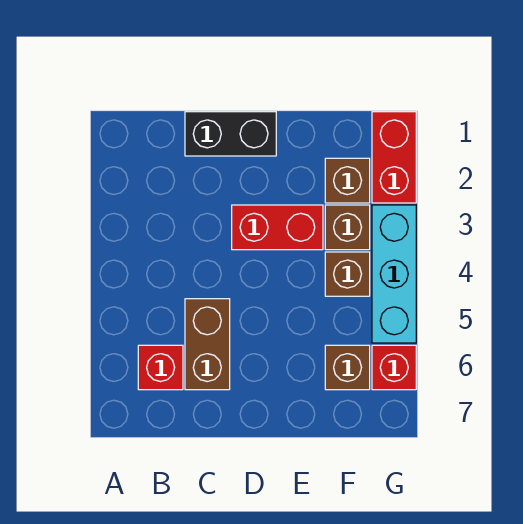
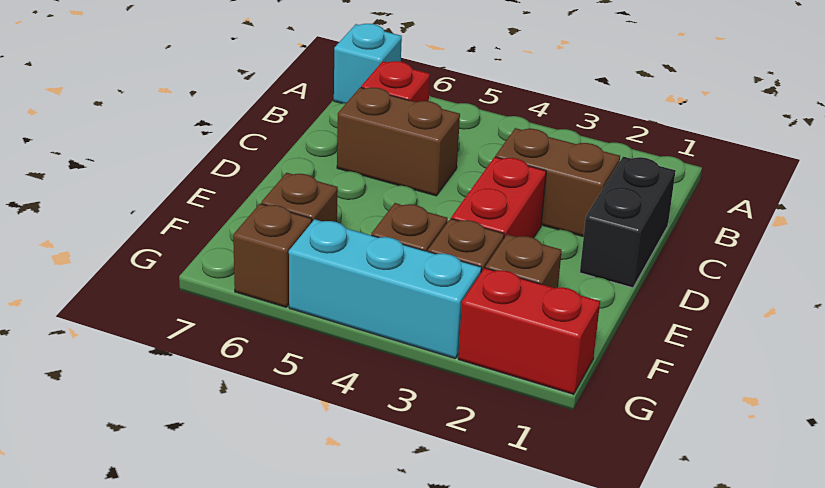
none -> cyan brick A7 level 1
none -> brown brick C2:C3 level 1
red brick G6 level 1 -> brown brick G6 level 1

